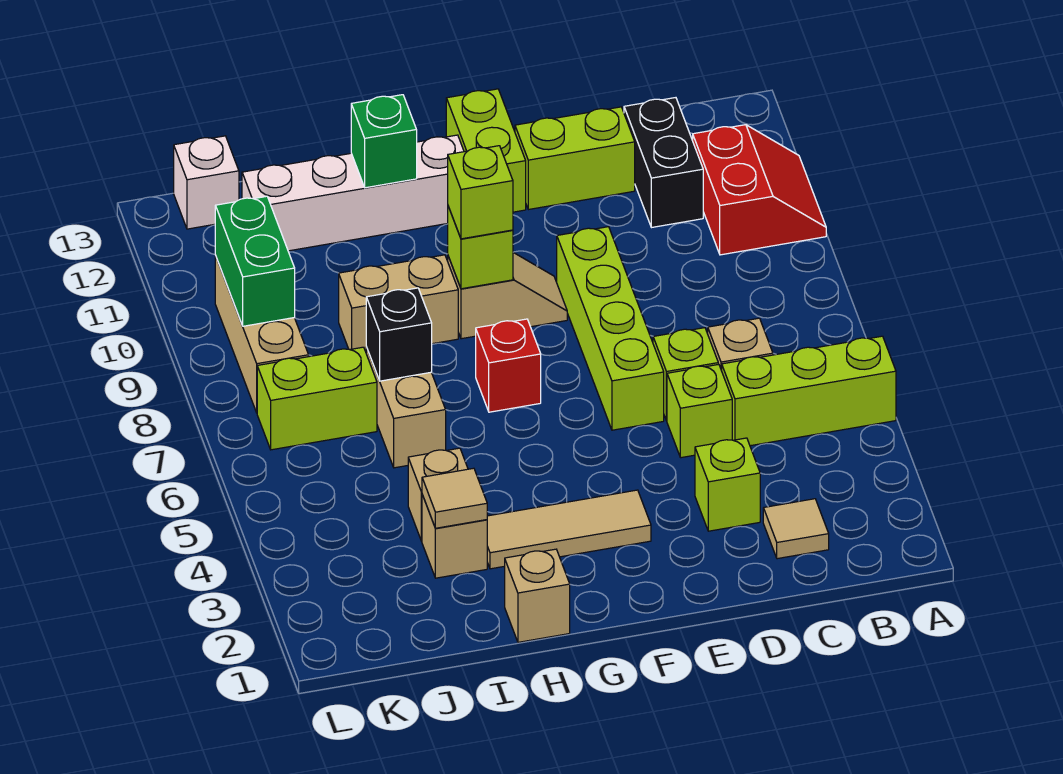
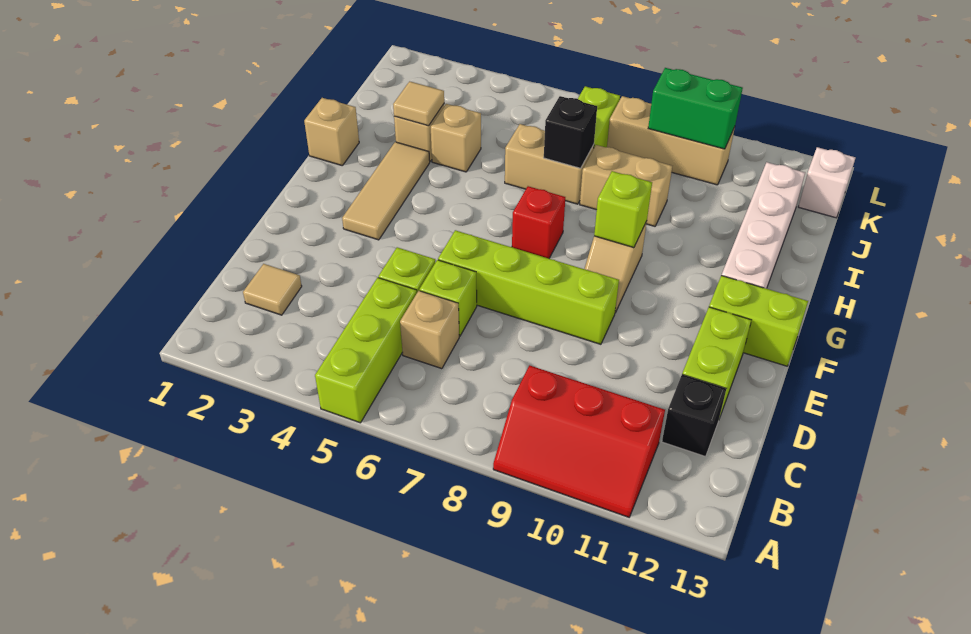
red slope A10:B11 level 1 top B -> red slope A9:B11 level 1 top B
black brick C11:C12 level 1 -> black brick C12 level 1
lime brick D3 level 1 -> none
lime brick G9 level 3 -> none
tan brick H9:I9 level 1 -> tan brick I8:I9 level 1
green brick H12 level 2 -> none

